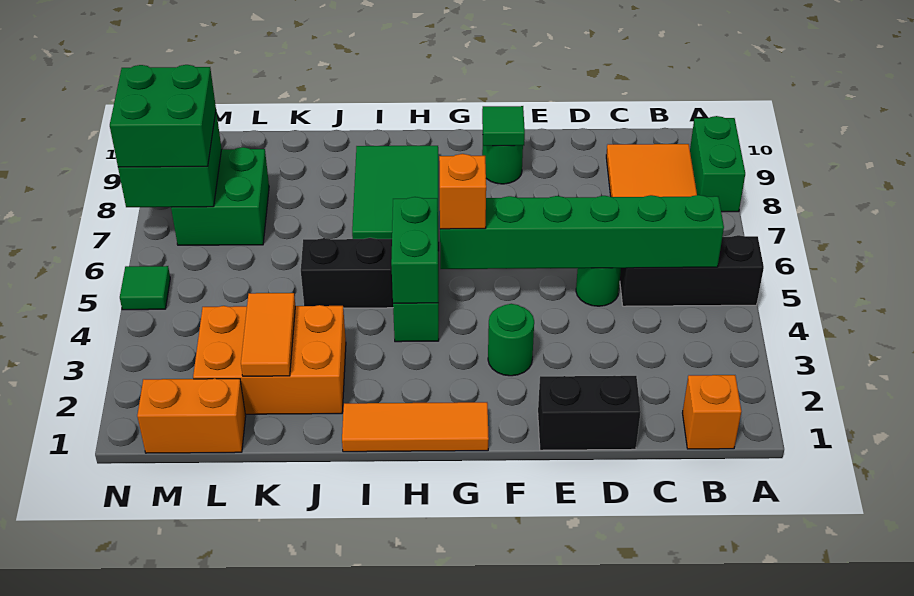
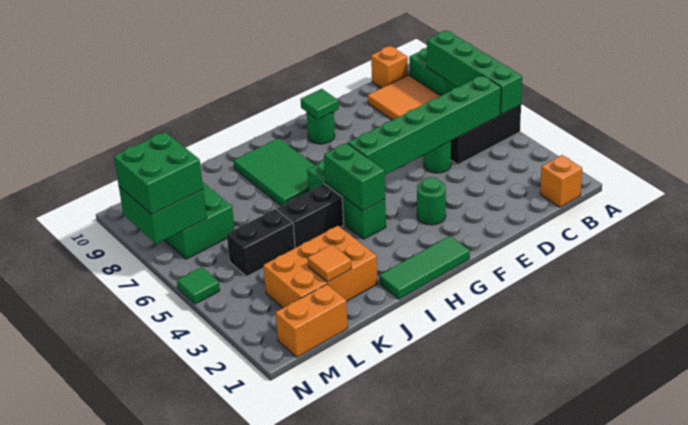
none -> green brick A5:A8 level 2
black brick D1:E1 level 1 -> black brick K5:L5 level 1
orange tile G1:I1 level 1 -> green tile G1:I1 level 1
orange brick G5 level 3 -> orange brick B10 level 1
orange tile K2:K3 level 2 -> orange tile K2 level 2

